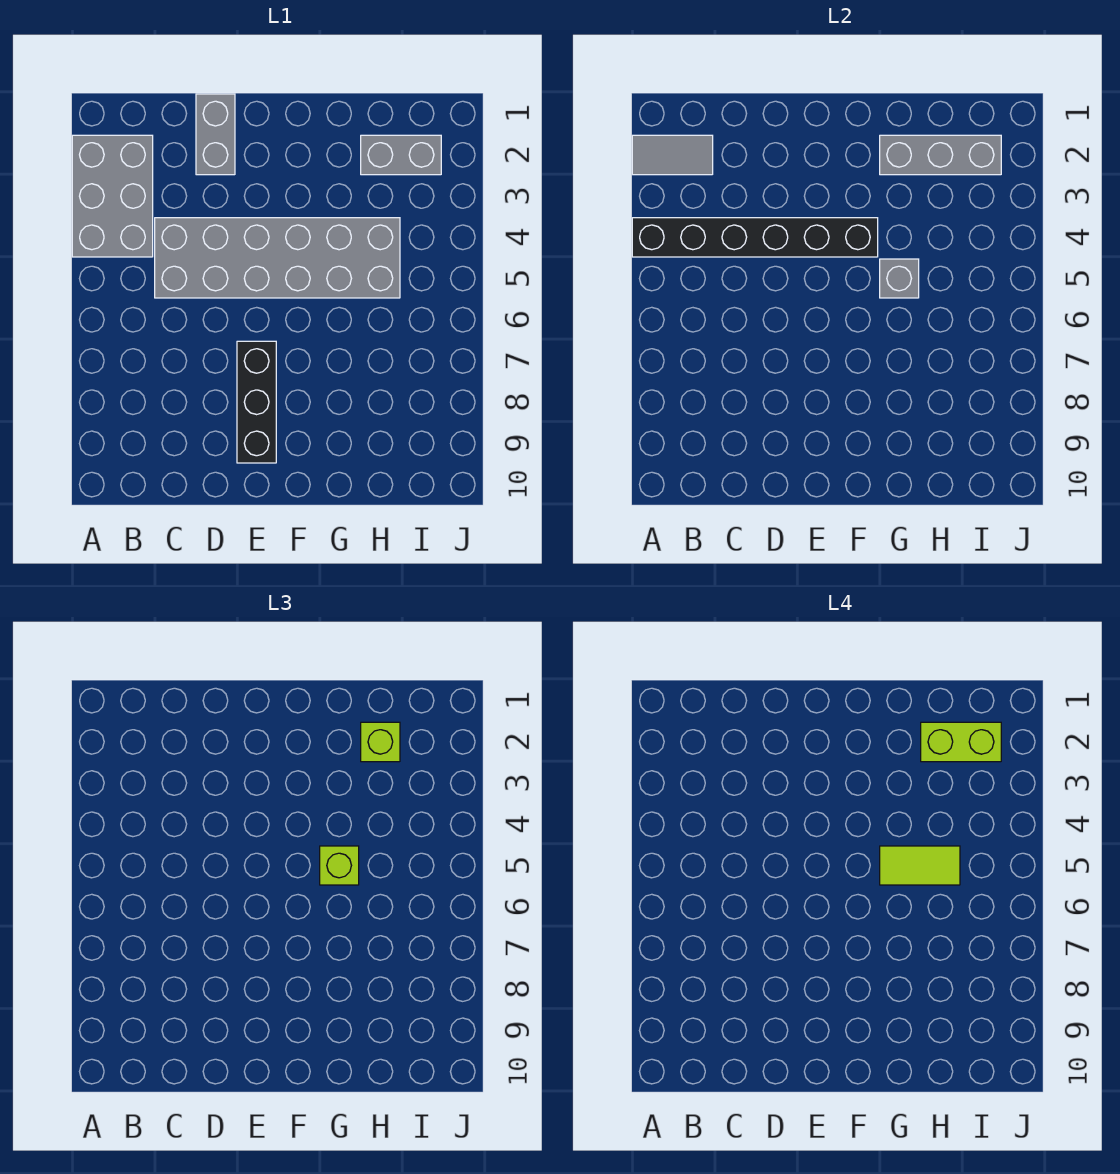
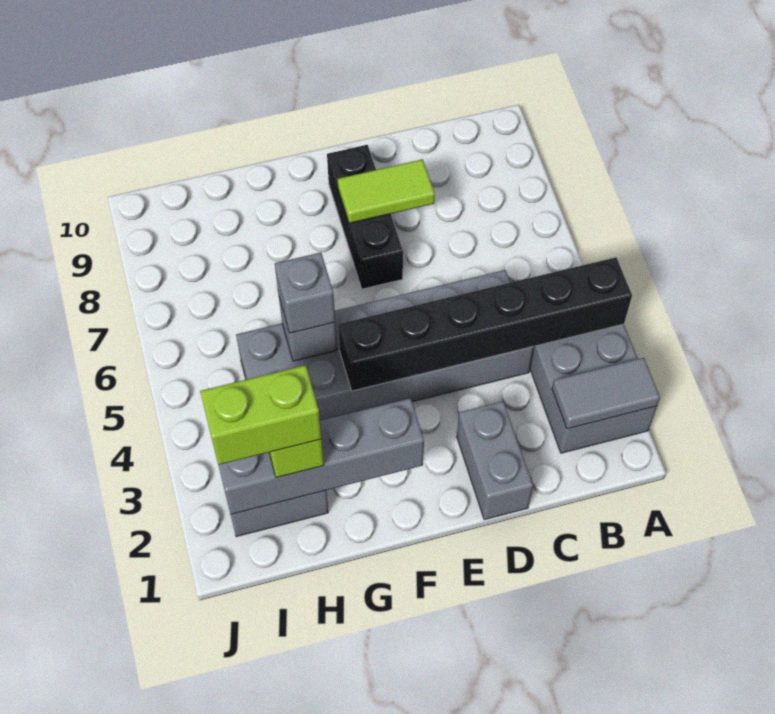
grey brick G2:I2 level 2 -> grey brick F2:I2 level 2
lime brick G5 level 3 -> grey brick G5 level 3
lime tile G5:H5 level 4 -> lime tile D8:E8 level 2

